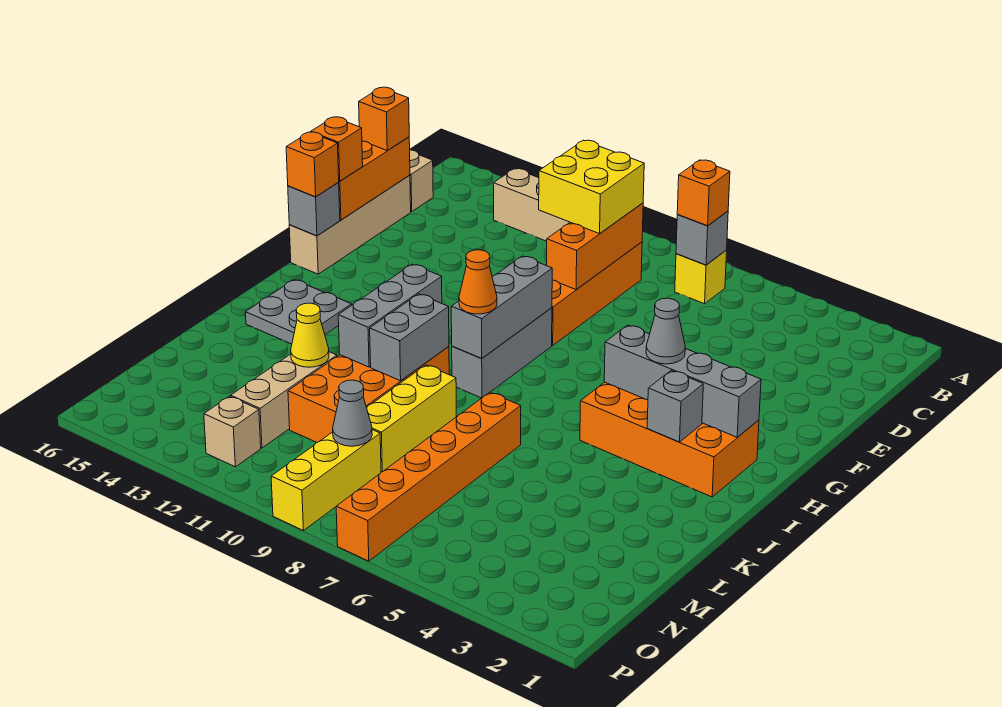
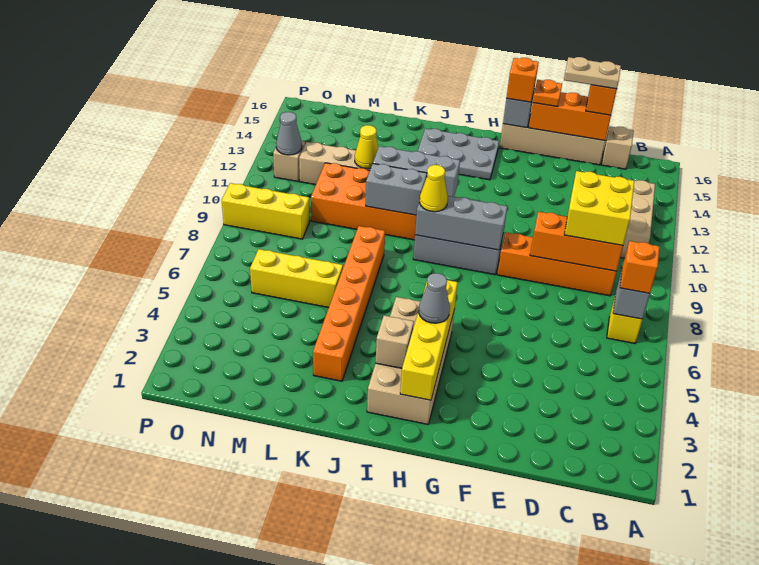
none -> tan plate D16:E16 level 4
orange brick F16 level 3 -> orange plate F16 level 3
orange brick H2:I5 level 1 -> tan brick H2:I5 level 1
grey brick H2:H5 level 2 -> yellow brick H2:H5 level 2
grey brick I3 level 2 -> tan brick I3 level 2
orange cone I9 level 3 -> yellow cone I9 level 3
grey plate I14:J15 level 1 -> grey plate H14:J15 level 1
orange brick K7:P7 level 1 -> orange brick K3:K8 level 1
yellow brick K9:M9 level 1 -> yellow brick L6:N6 level 1
grey cone N9 level 2 -> grey cone O12 level 2

